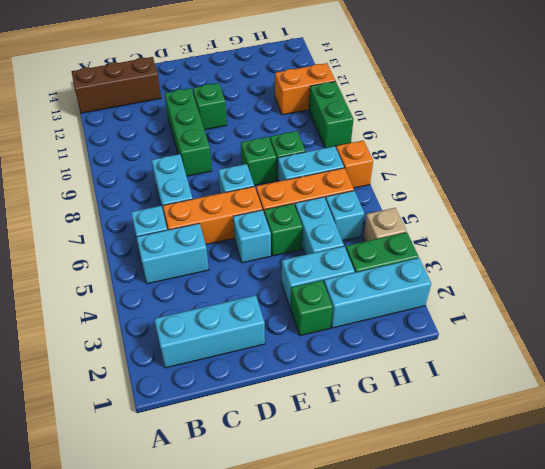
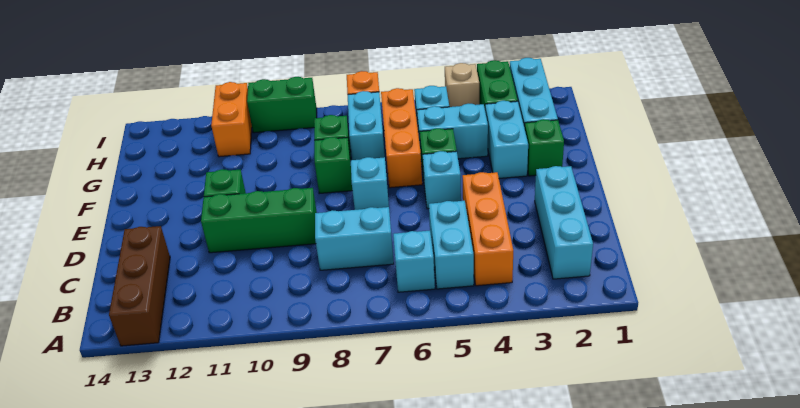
orange brick C6:E6 level 1 -> orange brick B4:D4 level 1

